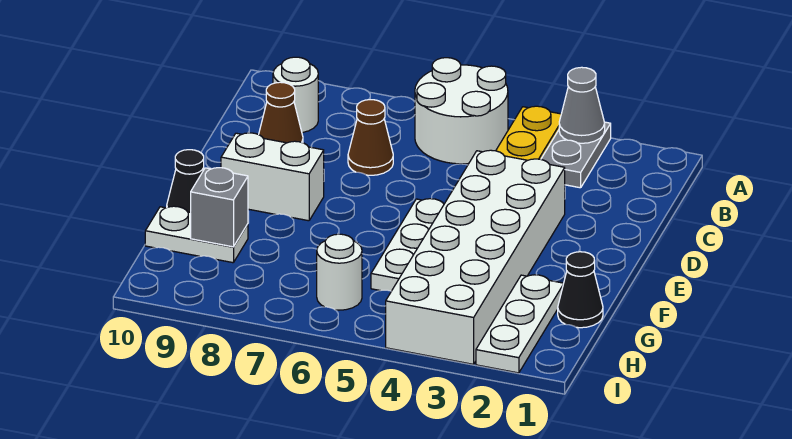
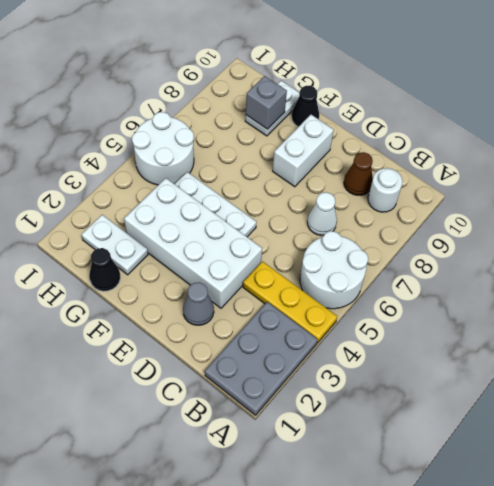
grey plate A3:B3 level 1 -> grey plate A1:B3 level 1
grey cone A3 level 2 -> grey cone D2 level 1
brown cone C7 level 1 -> white cone C7 level 1
white brick D3:I4 level 1 -> white brick D3:G4 level 1
white plate G2:I2 level 1 -> white plate G2:H2 level 1
white round brick H6 level 1 -> white round brick H5:I6 level 1

